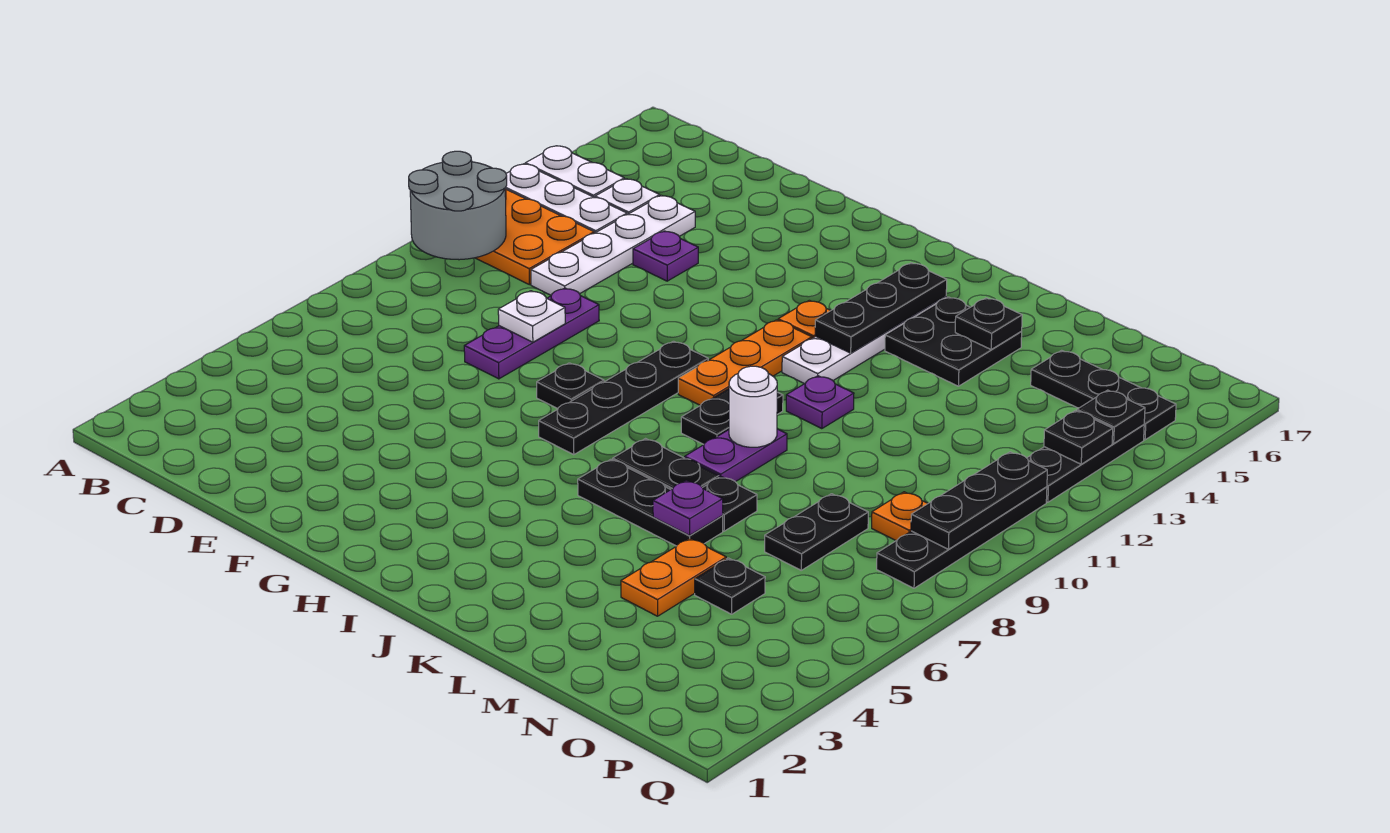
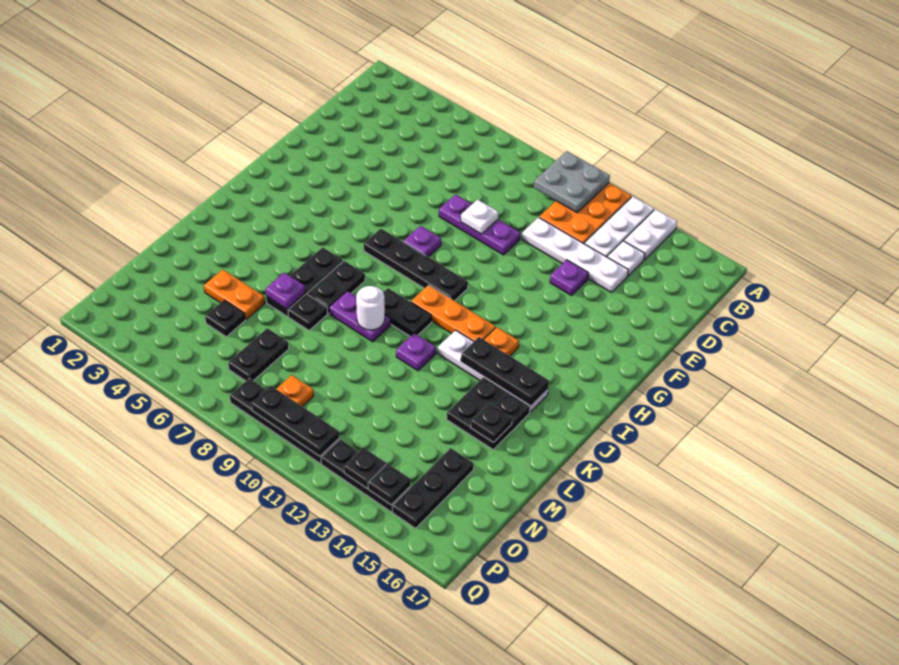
grey round brick A10:B11 level 2 -> grey plate A10:B11 level 2
black plate G8 level 1 -> purple plate G8 level 1
black plate N7:N8 level 1 -> black plate N7:O7 level 1

